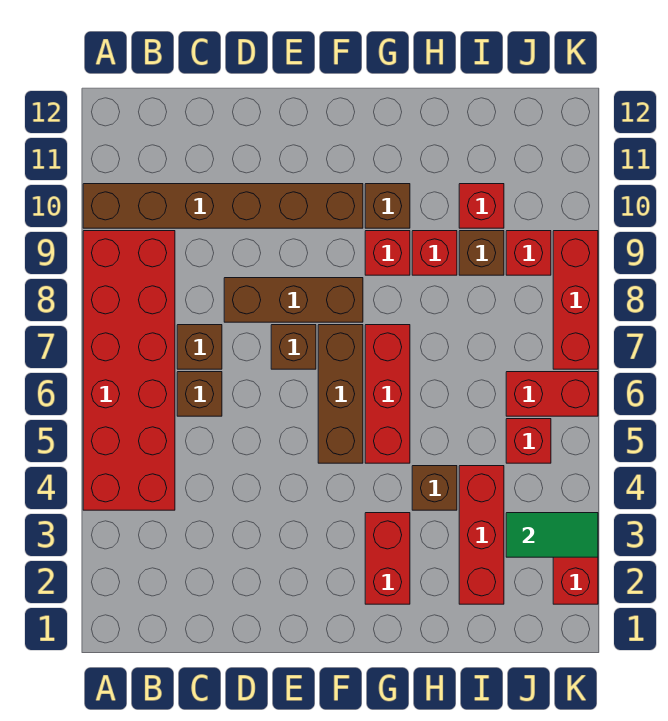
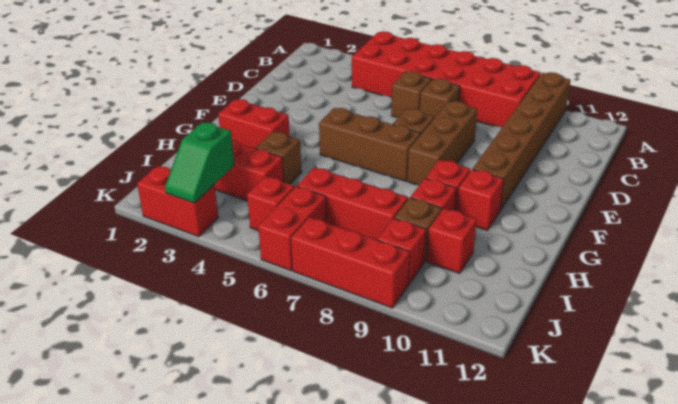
red brick G5:G7 level 1 -> red brick I6:I8 level 1
brown brick G10 level 1 -> red brick G10 level 1
green tile J3:K3 level 2 -> green slope J3:K3 level 2 top J

